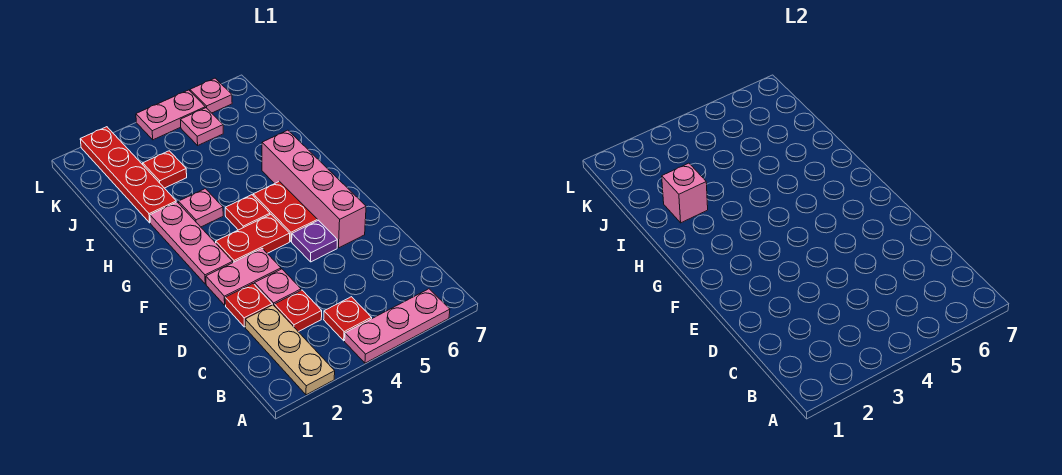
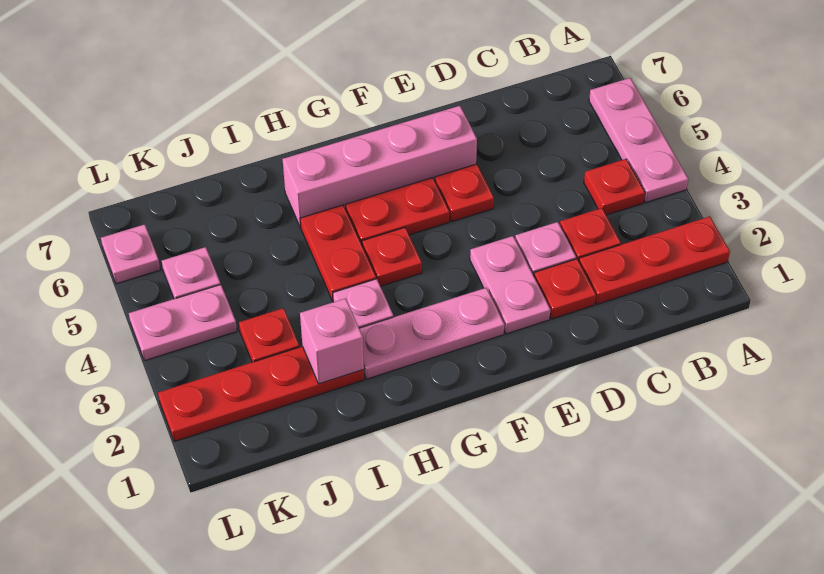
tan plate A2:C2 level 1 -> red plate A2:C2 level 1
purple plate E5 level 1 -> red plate E5 level 1
red plate F3:F4 level 1 -> red plate H4:H5 level 1
pink plate L4:L5 level 1 -> pink plate K4:L4 level 1

